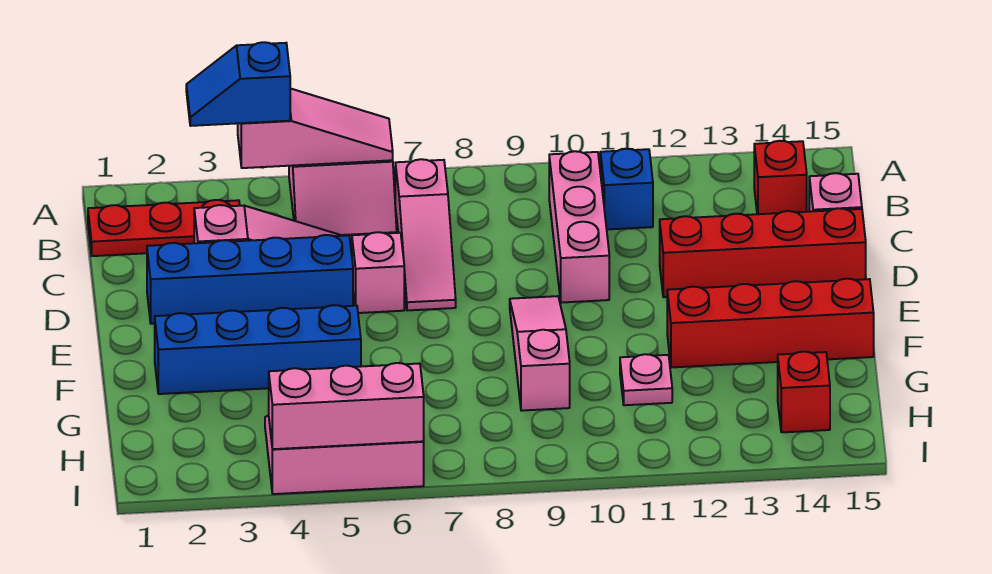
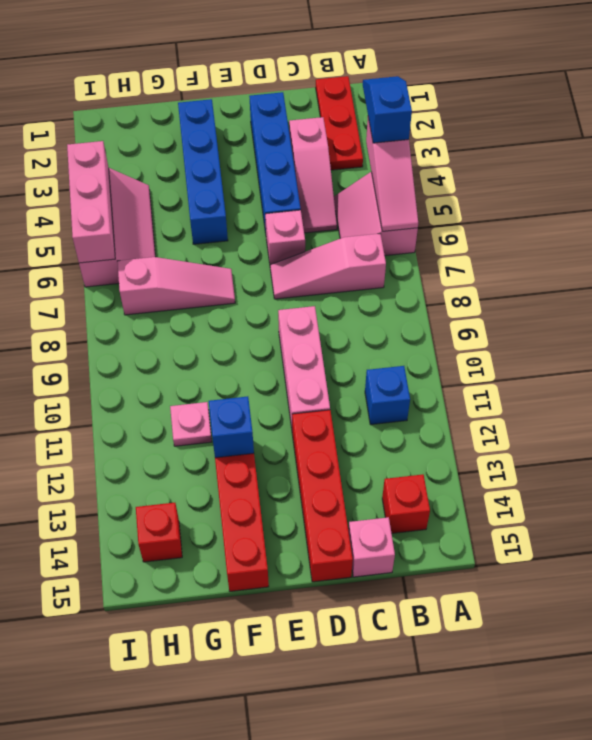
pink brick B10:D10 level 1 -> pink brick D9:D11 level 1
pink slope E9:G9 level 1 top G -> pink slope F7:H7 level 1 top H
none -> blue brick F12 level 2

